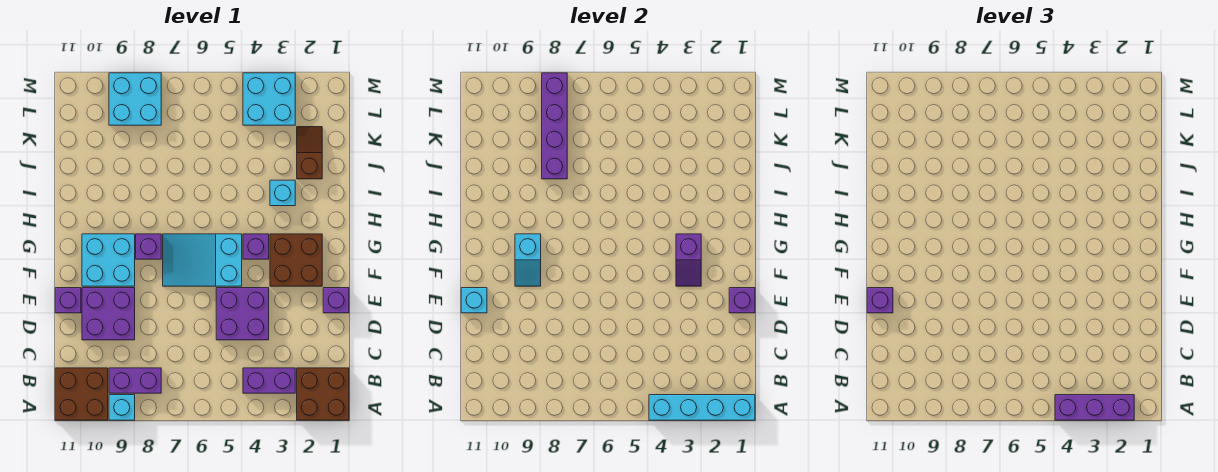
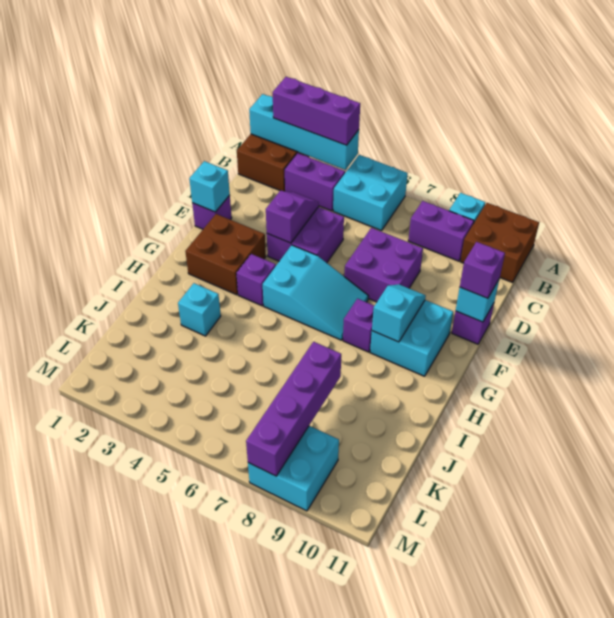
purple brick D9:E10 level 1 -> purple brick D7:E8 level 1
purple brick E1 level 2 -> cyan brick E1 level 2
purple slope F3:G3 level 2 top G -> purple slope D4:E4 level 2 top E
brown slope J2:K2 level 1 top J -> none
cyan brick L3:M4 level 1 -> cyan brick A5:B6 level 1

